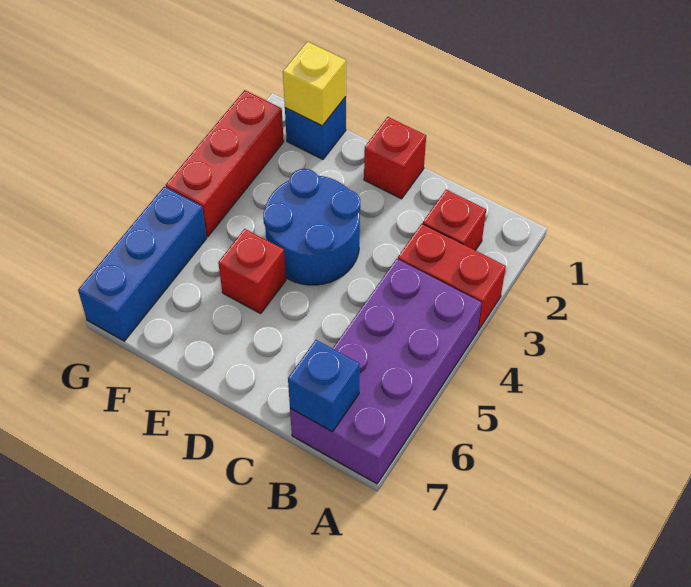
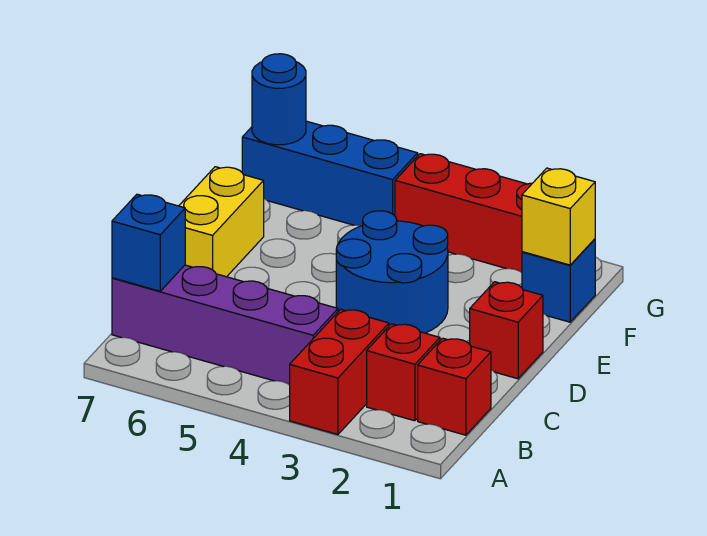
purple brick A4:B7 level 1 -> purple brick B4:B7 level 1
none -> yellow brick D7:E7 level 1
red brick E5 level 1 -> red brick B1 level 1
none -> blue round brick G7 level 2

